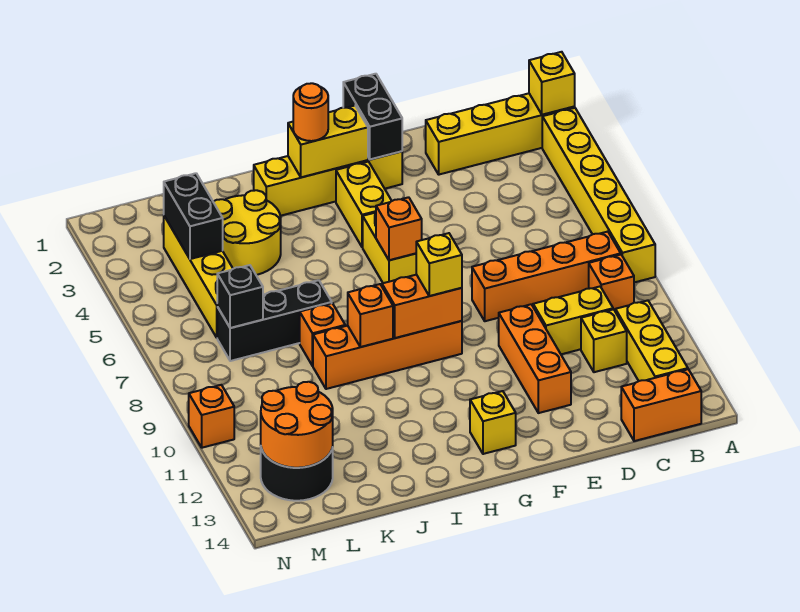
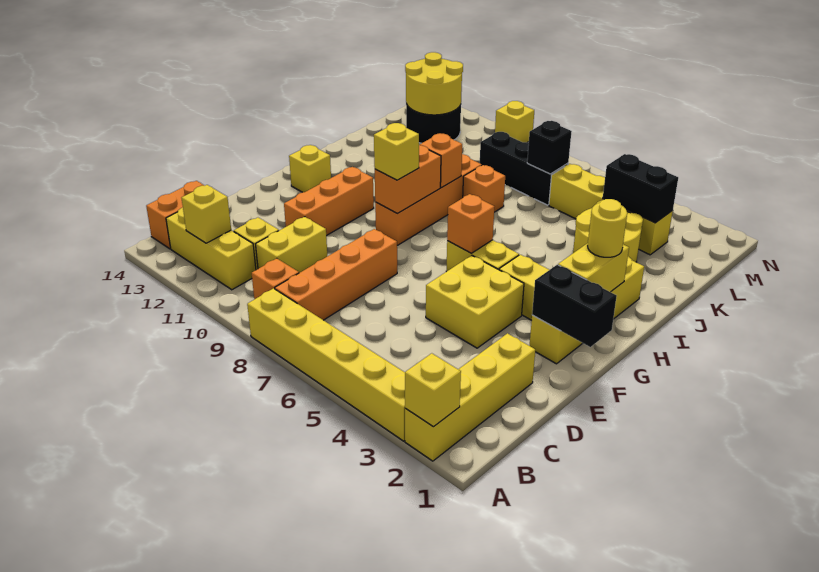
none -> yellow brick B12 level 2
none -> yellow brick E4:F5 level 1
orange brick E10:E12 level 1 -> orange brick E11:G11 level 1
orange round brick H2 level 3 -> yellow round brick H2 level 3
black brick J7:L7 level 1 -> black brick L7:L9 level 1
orange round brick L12:M13 level 2 -> yellow round brick L12:M13 level 2
orange brick N10 level 1 -> yellow brick N10 level 1

